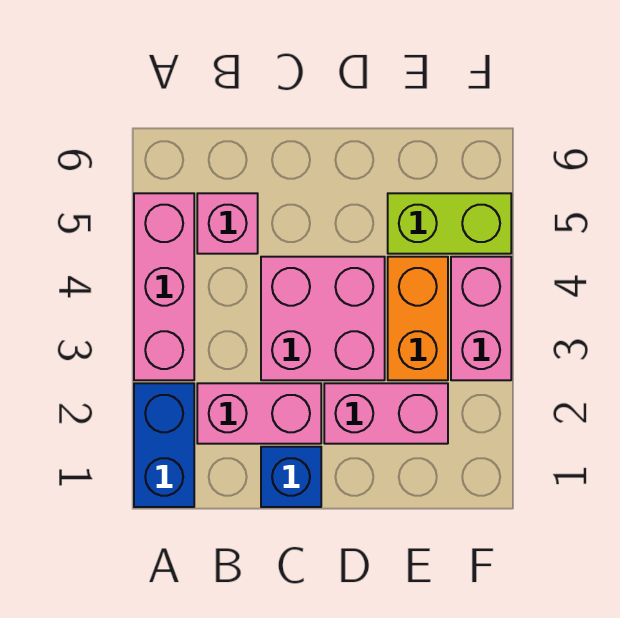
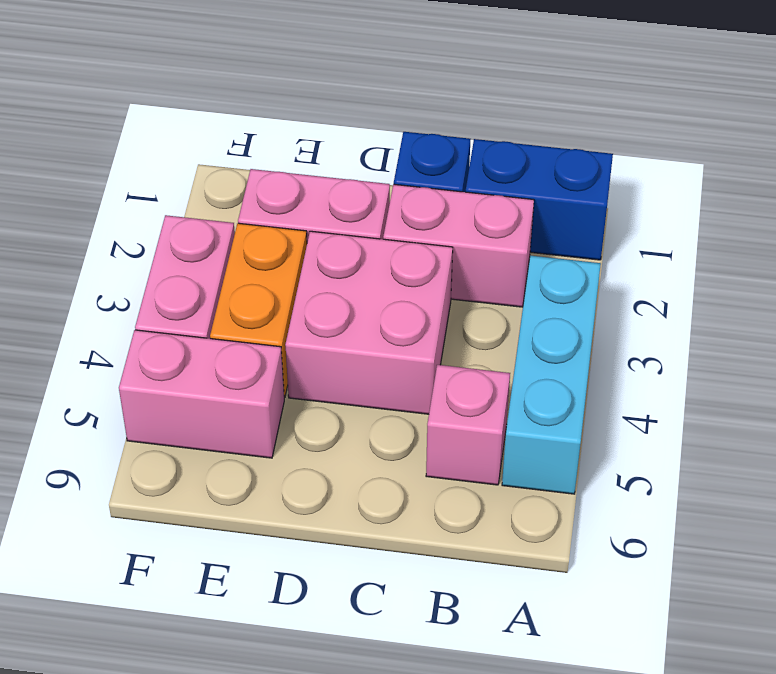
blue brick A1:A2 level 1 -> blue brick A1:B1 level 1
pink brick A3:A5 level 1 -> cyan brick A3:A5 level 1
lime brick E5:F5 level 1 -> pink brick E5:F5 level 1

